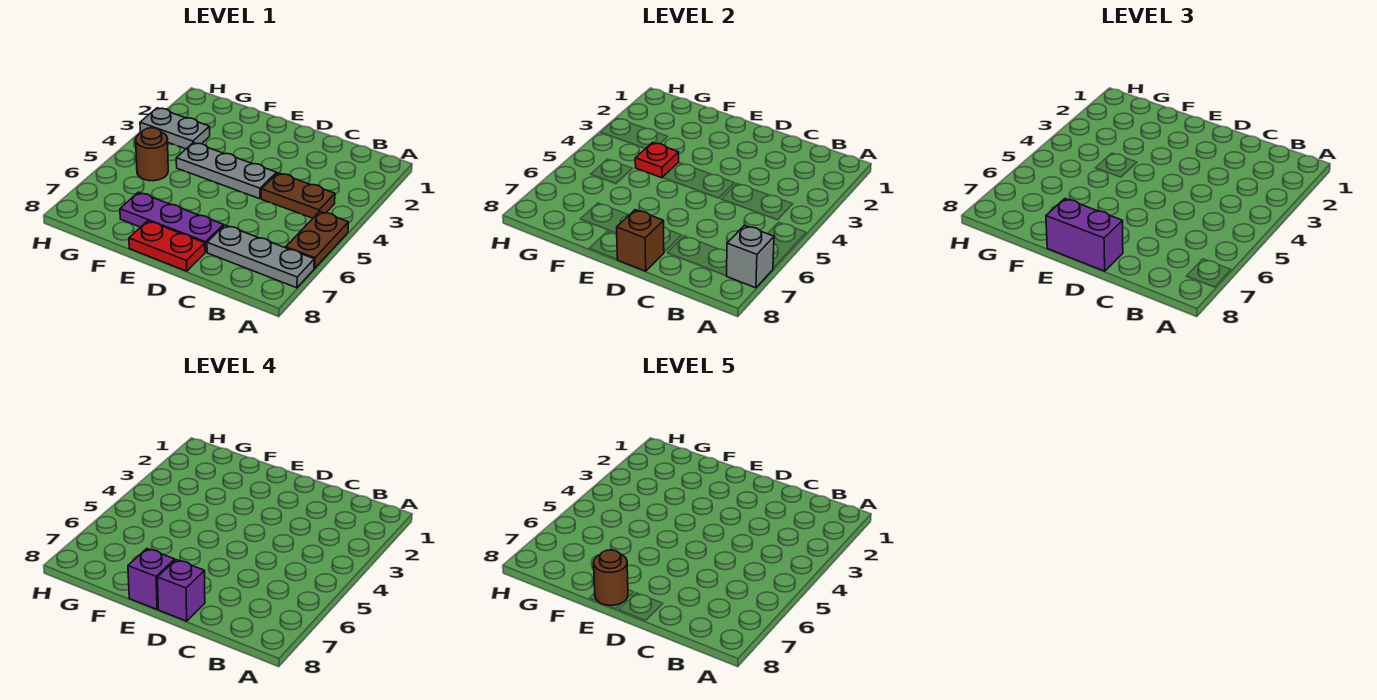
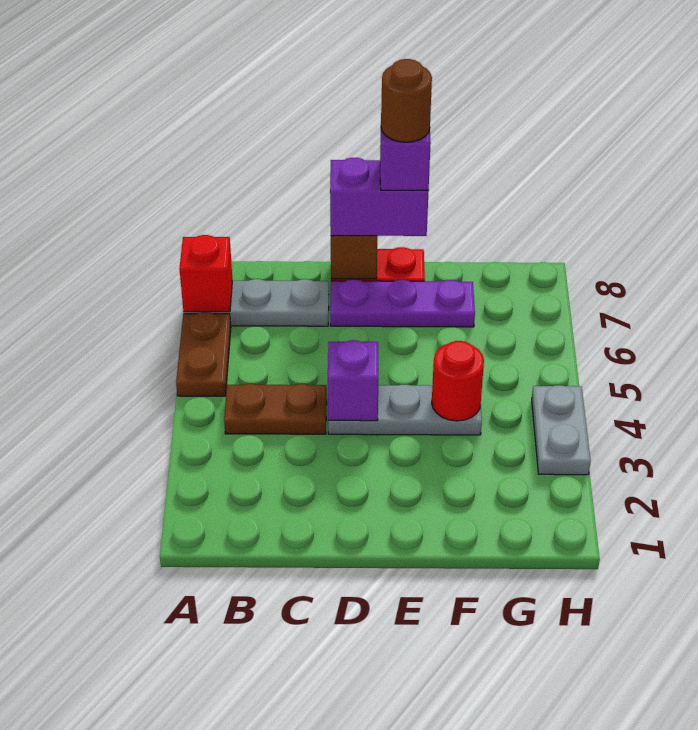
grey brick A7 level 2 -> red brick A7 level 2
purple brick D8 level 4 -> purple brick D4 level 2
red plate F4 level 2 -> red round brick F4 level 2
grey plate G3:H3 level 1 -> grey plate H3:H4 level 1
brown round brick G5 level 1 -> none

